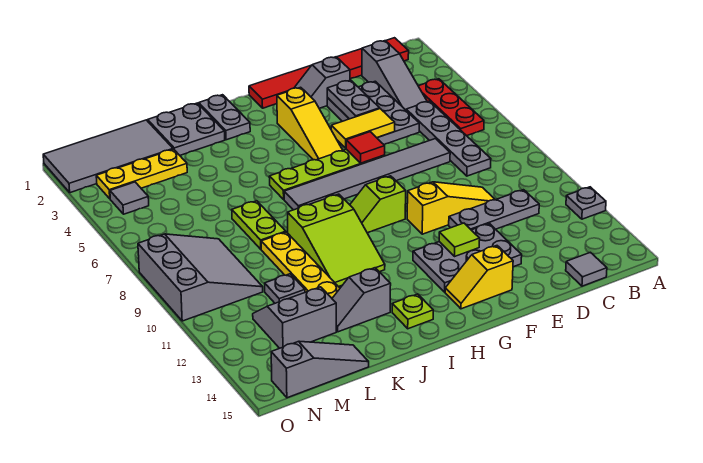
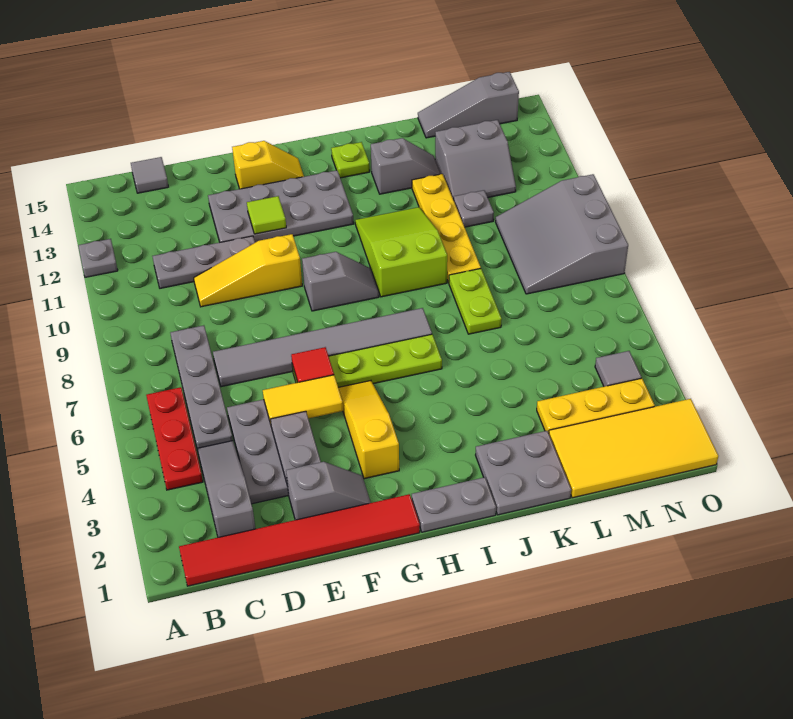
grey plate E12:G13 level 1 -> grey plate E12:H13 level 1
lime slope G9:H9 level 1 top G -> grey slope G9:H9 level 1 top G
grey plate I1:I2 level 1 -> grey plate H1:I1 level 1
grey tile L1:O2 level 1 -> yellow tile L1:O2 level 1

